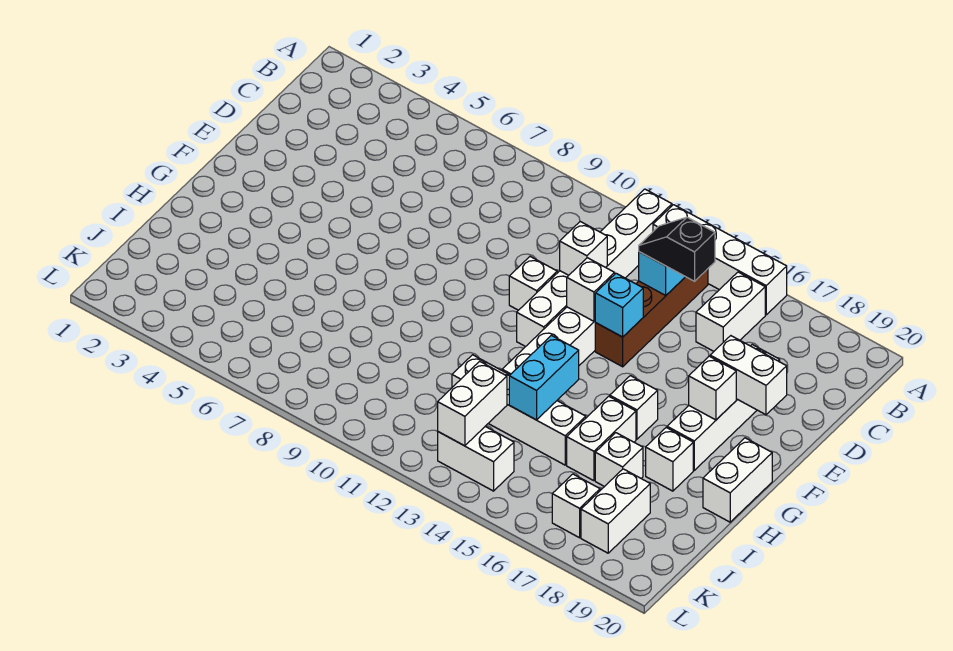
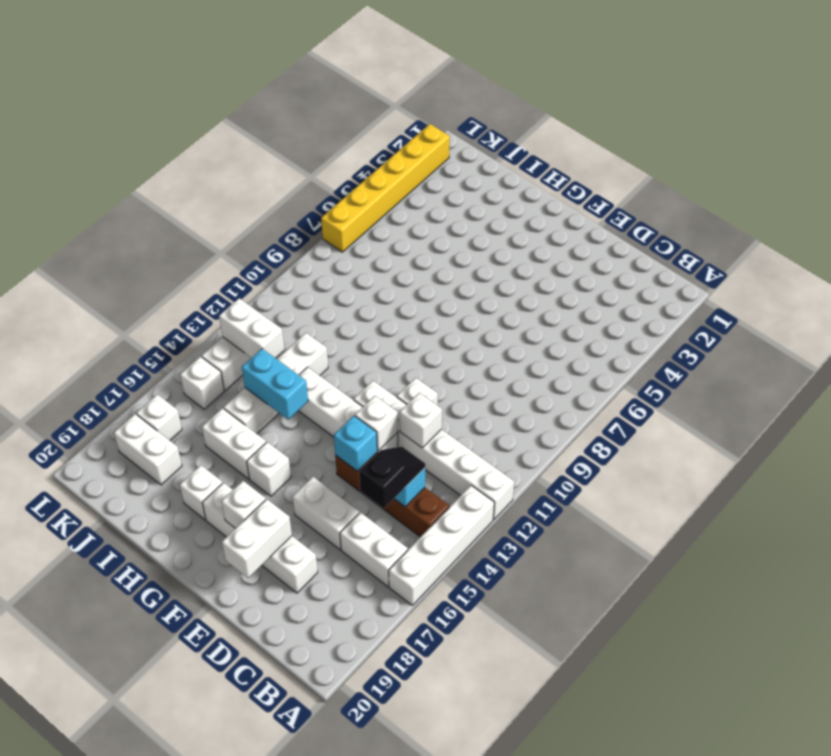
white brick G20:H20 level 1 -> white brick D16:E16 level 1
white brick I17 level 1 -> white brick K15 level 1
none -> yellow brick L2:L7 level 1

